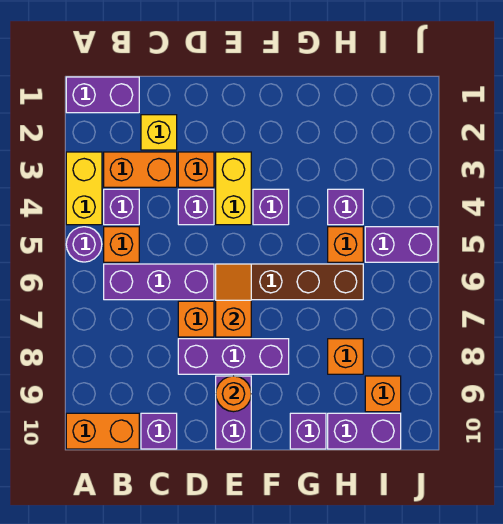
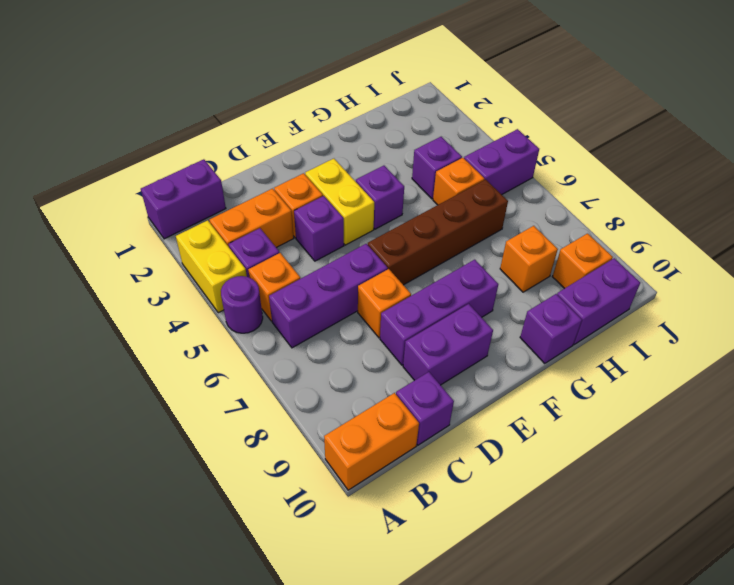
yellow brick C2 level 1 -> none
orange slope E6:E7 level 2 top 7 -> none
purple brick E9:E10 level 1 -> purple brick D9:E9 level 1
orange round brick E9 level 2 -> none

